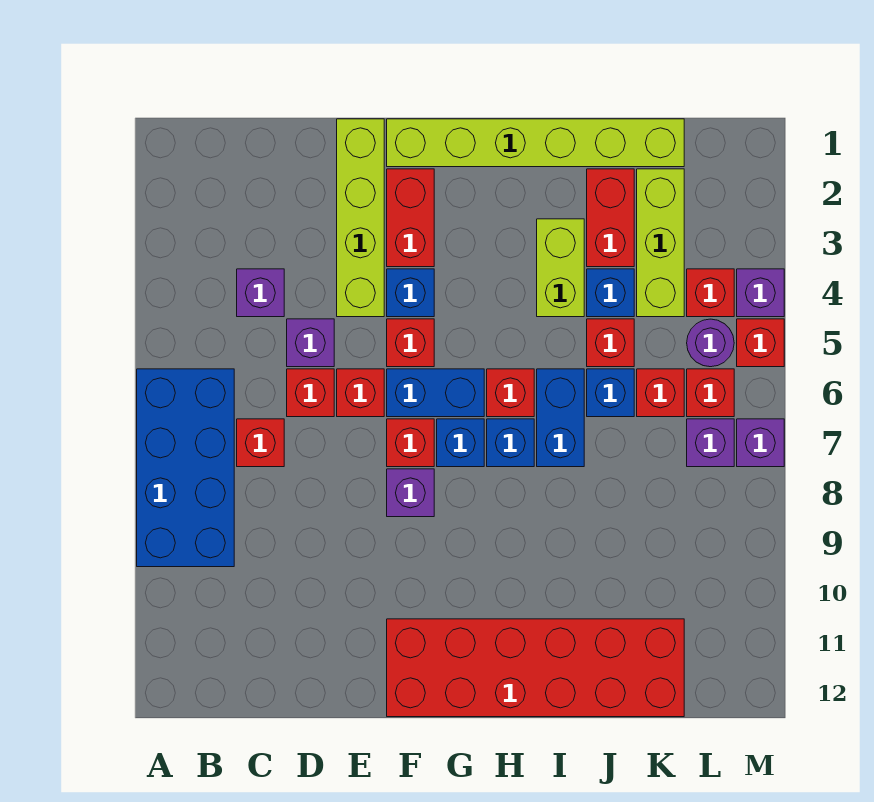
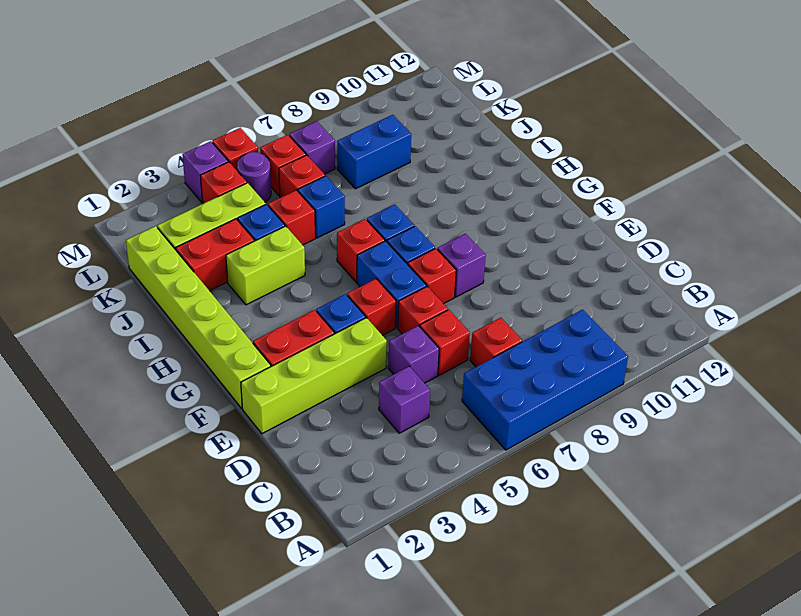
red brick F11:K12 level 1 -> none
blue brick I6:I7 level 1 -> blue brick K8:K9 level 1
purple brick M7 level 1 -> none

